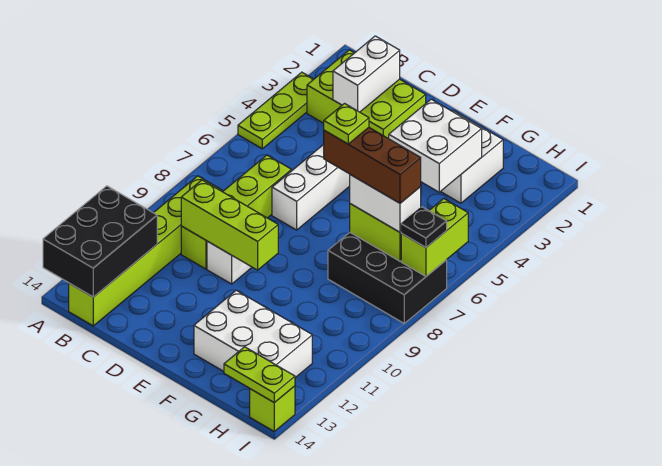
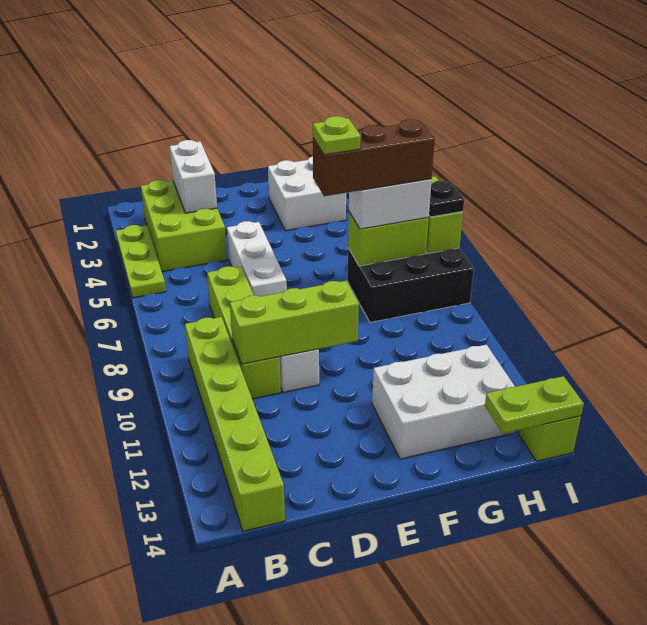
black brick A12:B14 level 2 -> none
lime brick B2:D3 level 1 -> lime brick B2:C4 level 1
white brick F3:G4 level 2 -> none

